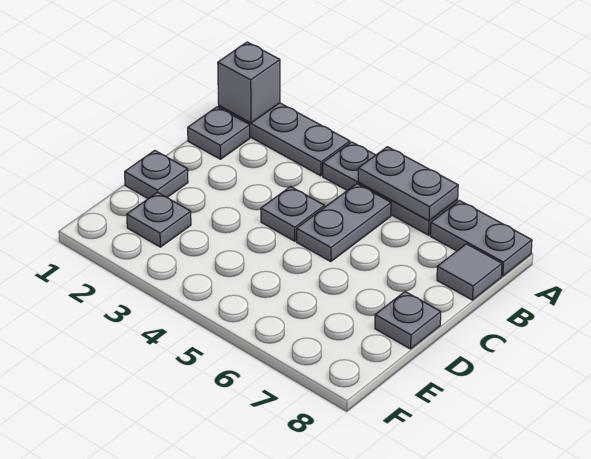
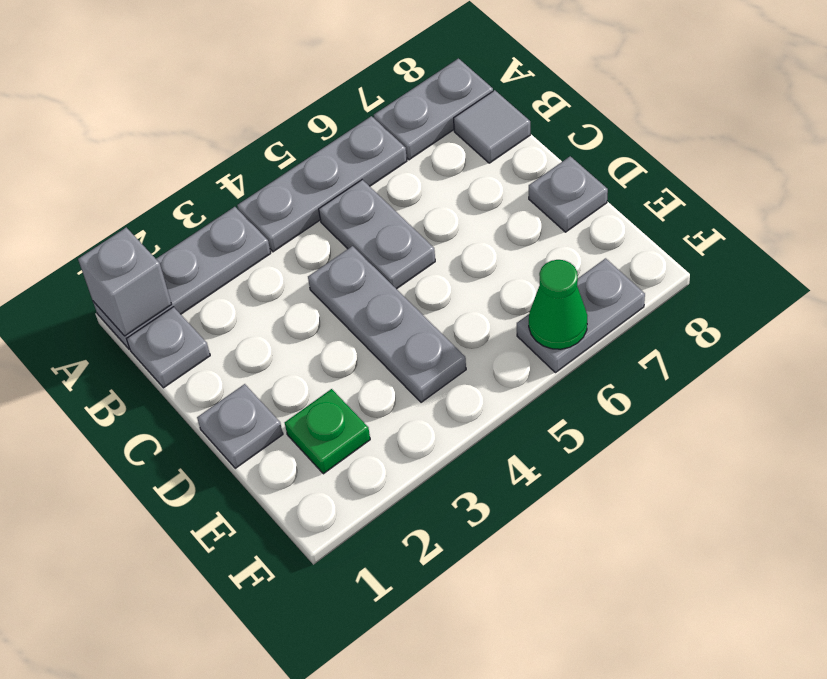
grey plate A5:A6 level 2 -> grey plate F6:F7 level 1
grey plate C4 level 1 -> grey plate C4:E4 level 1
grey plate E2 level 1 -> green plate E2 level 1
none -> green cone F6 level 2

